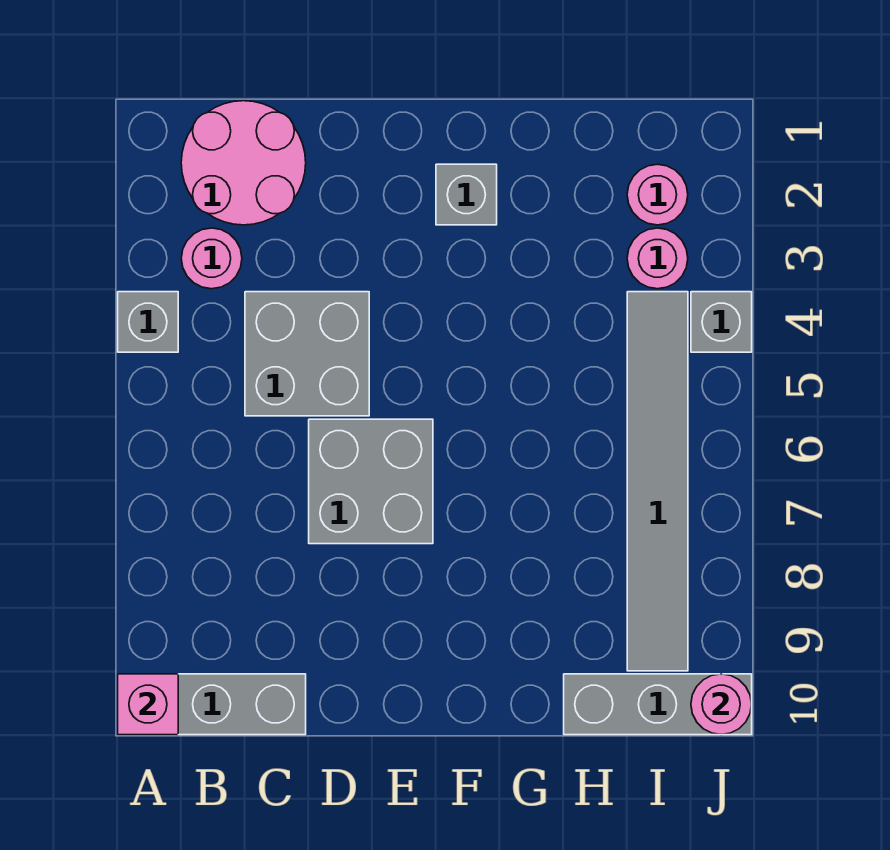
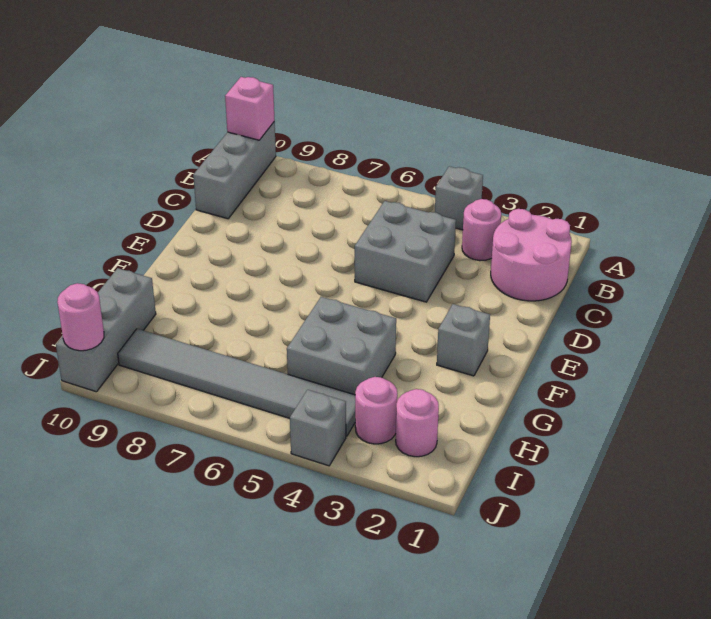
grey brick D6:E7 level 1 -> grey brick G4:H5 level 1

